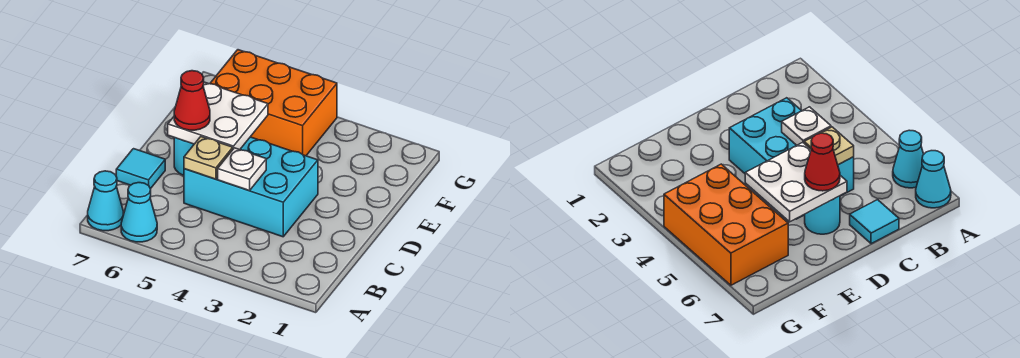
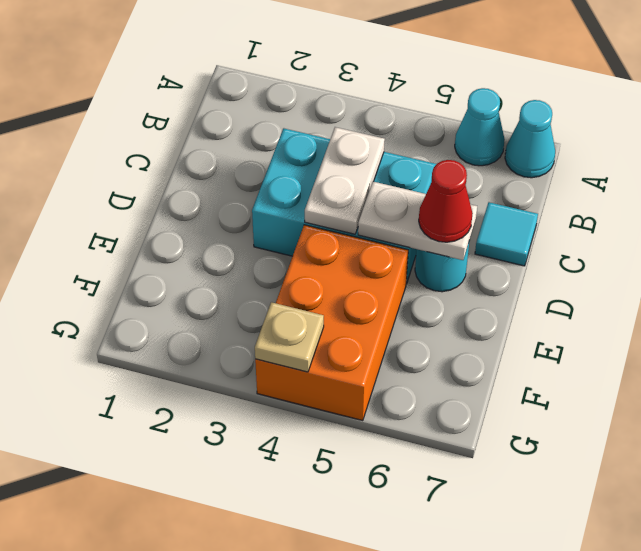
white plate C4 level 2 -> white plate C4:D4 level 2
tan plate C5 level 2 -> tan plate G4 level 2
white plate D5:E6 level 2 -> white plate D5:D6 level 2
orange brick F4:G6 level 1 -> orange brick E4:G5 level 1

